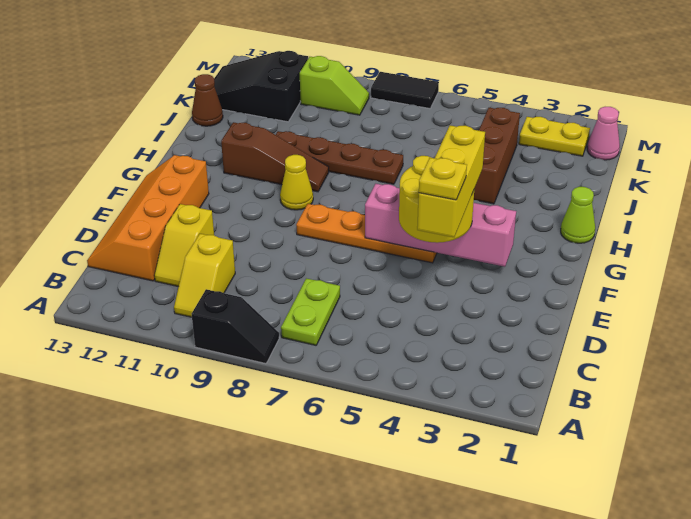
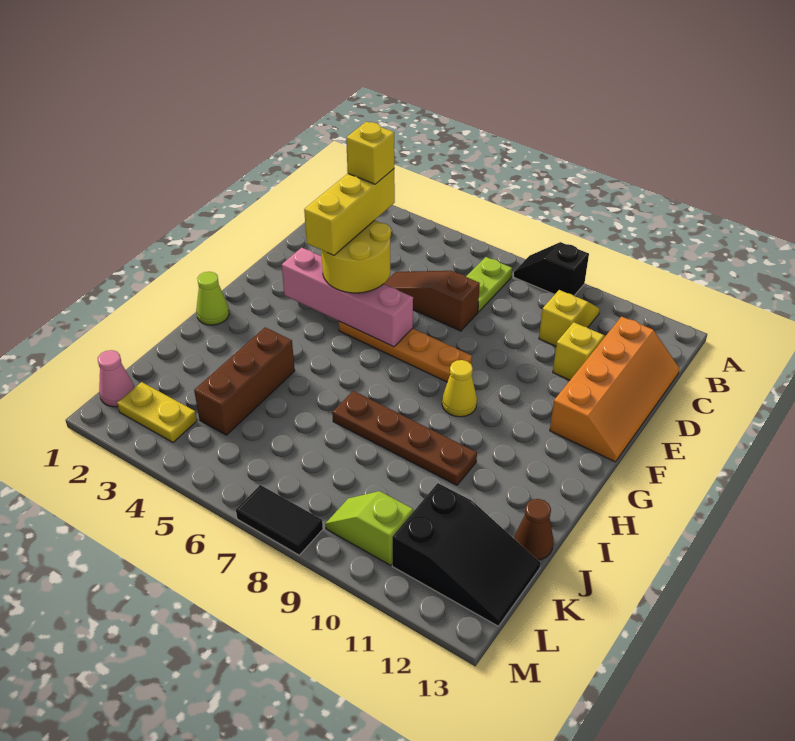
yellow plate D4 level 5 -> yellow brick D4 level 5
brown slope H9:H11 level 1 top 11 -> brown slope D5:D7 level 1 top 7

